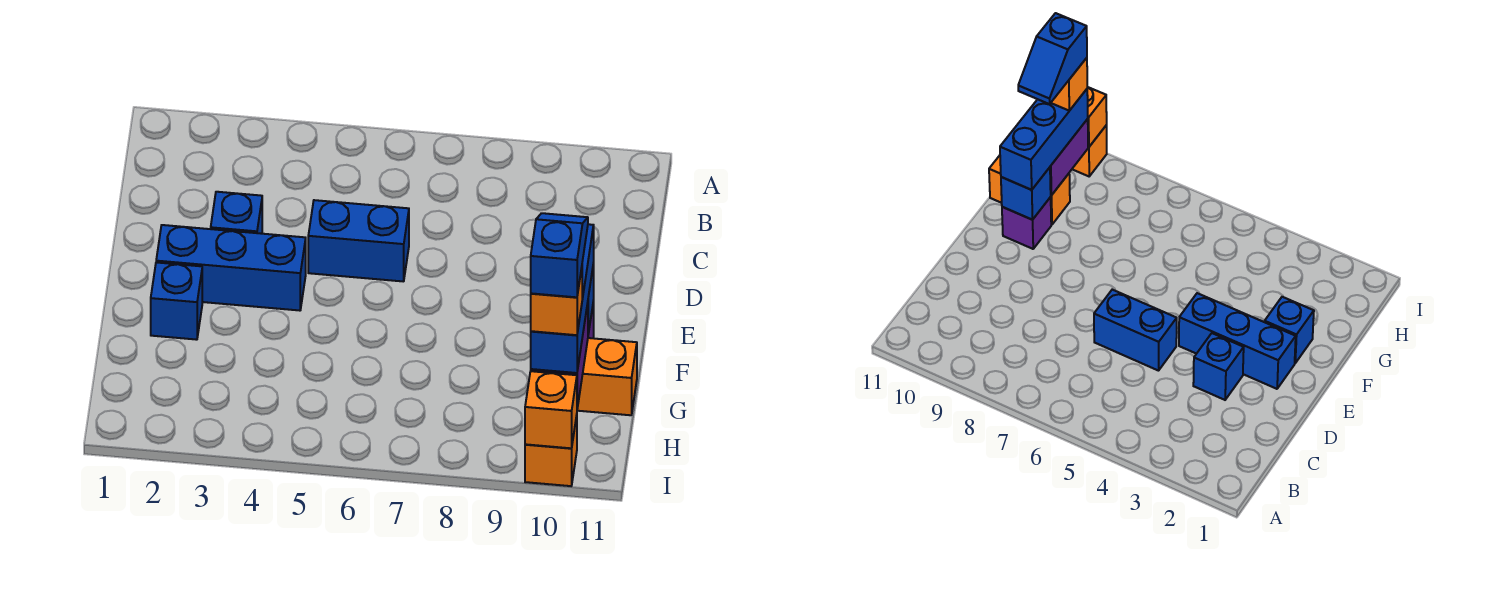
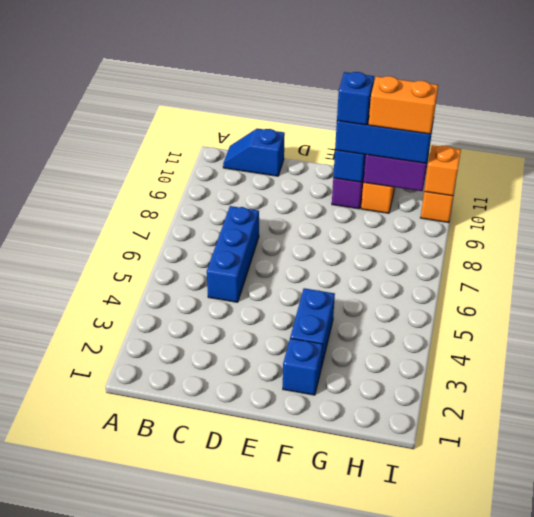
blue brick D3 level 1 -> blue brick F10 level 4
blue brick D5:D6 level 1 -> blue brick F3:F4 level 1
blue brick E2:E4 level 1 -> blue brick C5:C7 level 1
blue slope G10:H10 level 5 top H -> blue slope B11:C11 level 1 top C
orange brick H10 level 4 -> orange brick G10:H10 level 4

